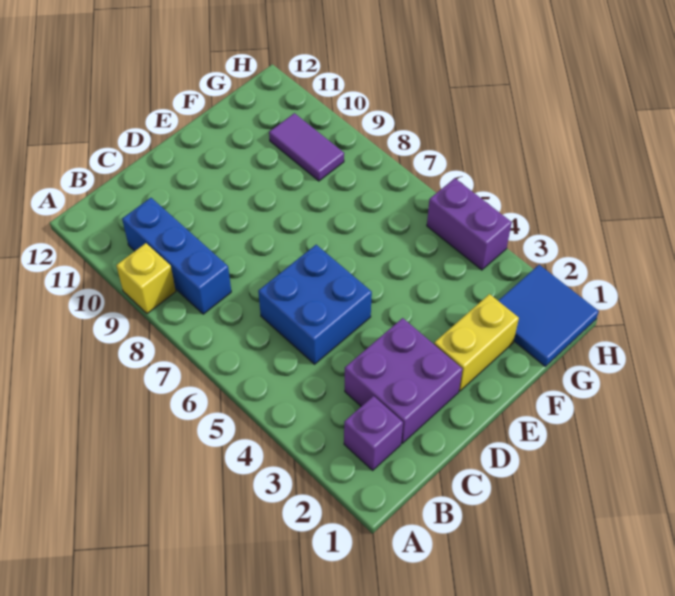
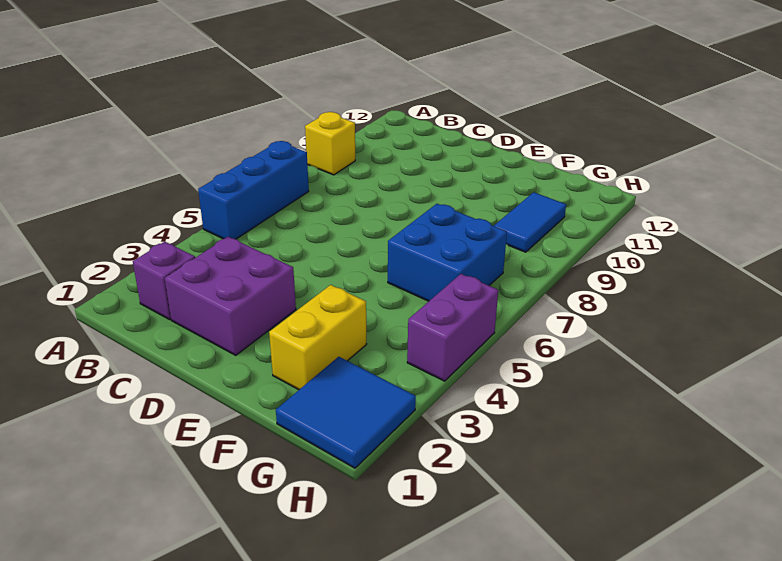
blue brick B8:B10 level 1 -> blue brick A5:A7 level 1
blue brick C5:D6 level 1 -> blue brick F6:G7 level 1
yellow brick E2:F2 level 1 -> yellow brick F2:F3 level 1
purple tile G9:G10 level 1 -> blue tile G9:G10 level 1

